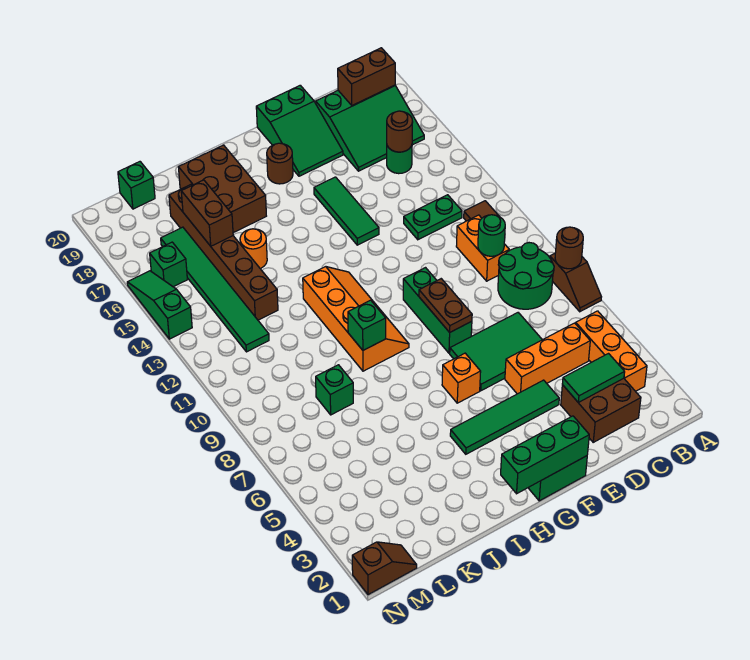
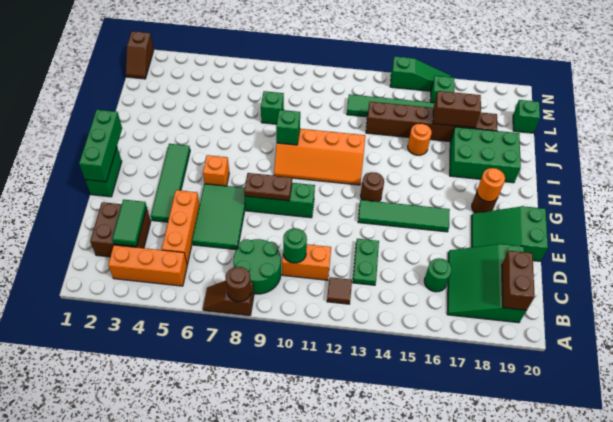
brown round brick C16 level 2 -> brown round brick G13 level 1
green tile F14:F16 level 1 -> green tile F13:F16 level 1
none -> orange round brick G18 level 2
brown brick I17:J19 level 1 -> green brick I17:J19 level 1

